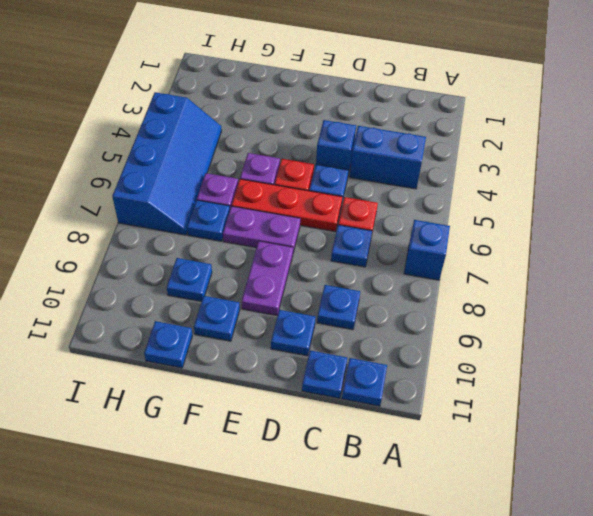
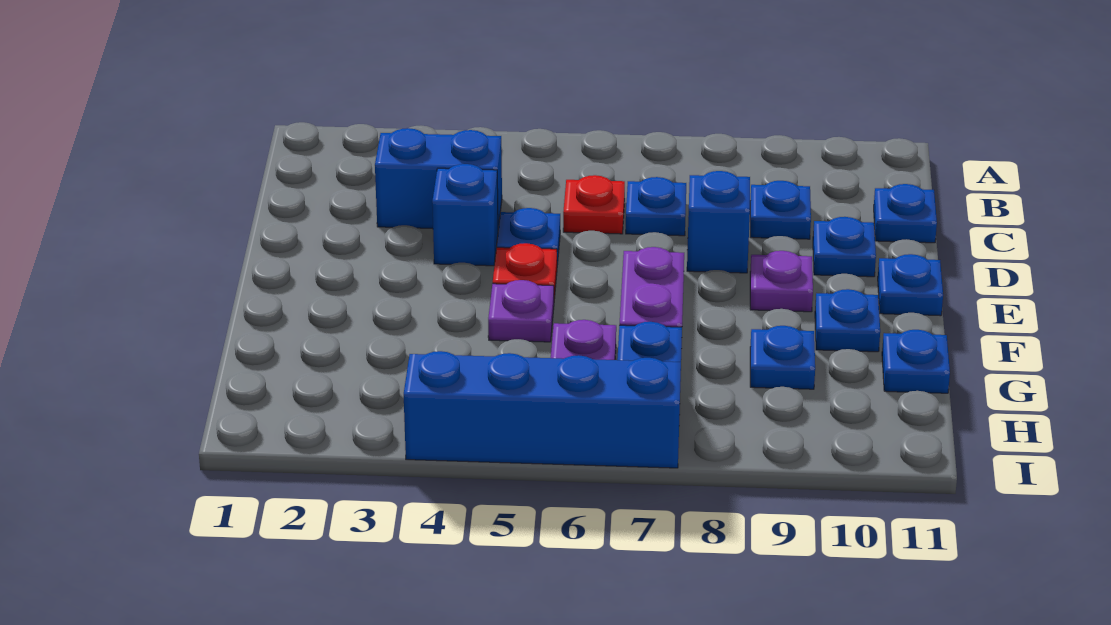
blue brick A7 level 1 -> blue brick D8 level 1
blue brick B4:C4 level 1 -> blue brick C3:C4 level 1
blue plate B11 level 1 -> blue plate E11 level 1
red plate D6:F6 level 1 -> none
purple plate E8:E9 level 1 -> purple plate E9 level 1

